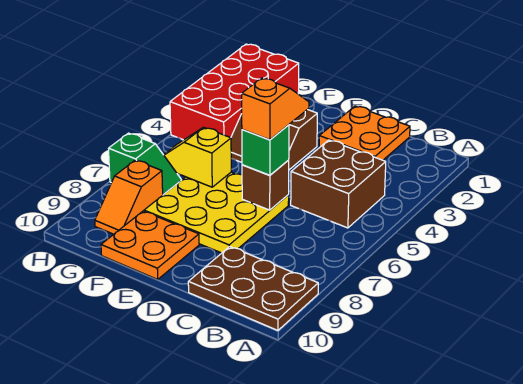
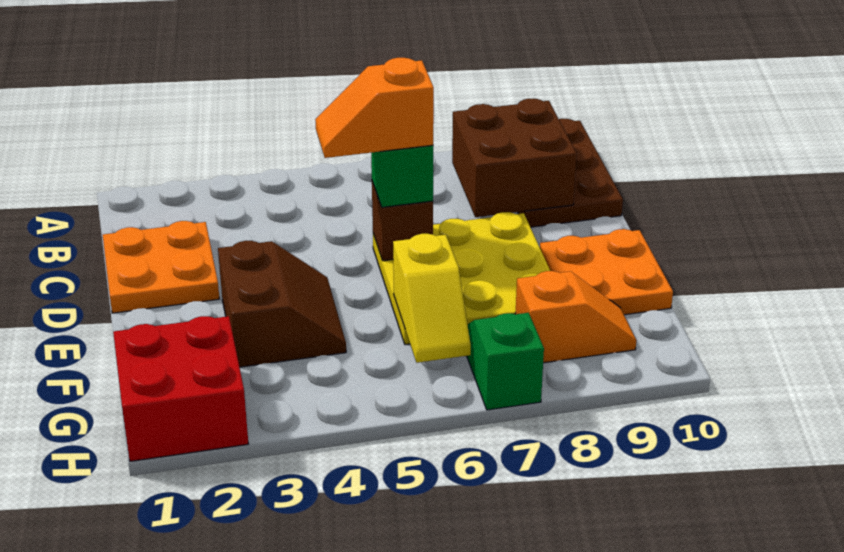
brown brick B4:C5 level 1 -> brown brick B8:C9 level 2
red brick G1:H4 level 1 -> red brick G1:H2 level 1

